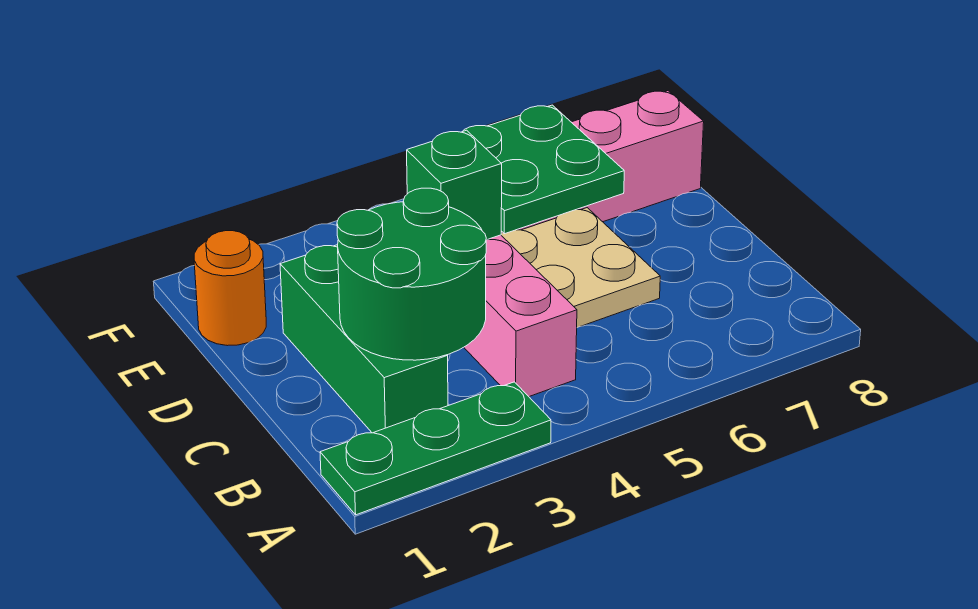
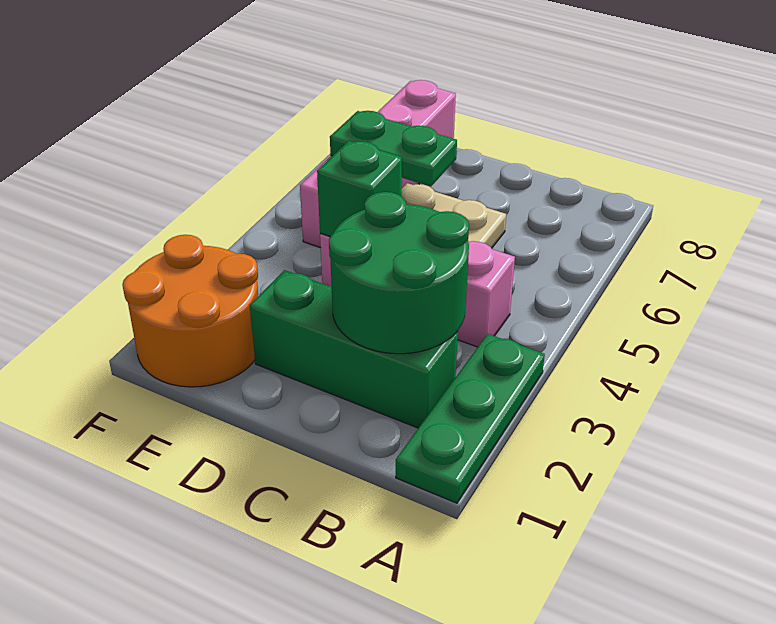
green plate D5:E6 level 2 -> green plate D6:E6 level 2
orange round brick E1 level 1 -> orange round brick E1:F2 level 1

